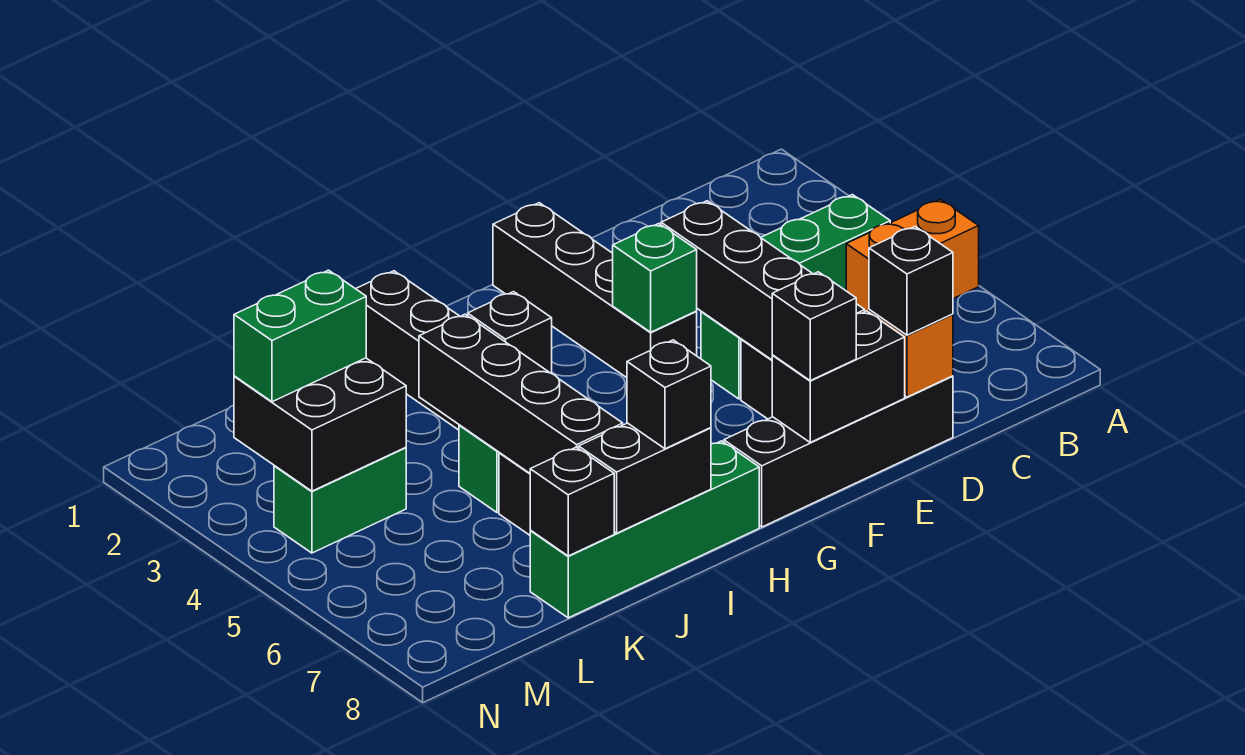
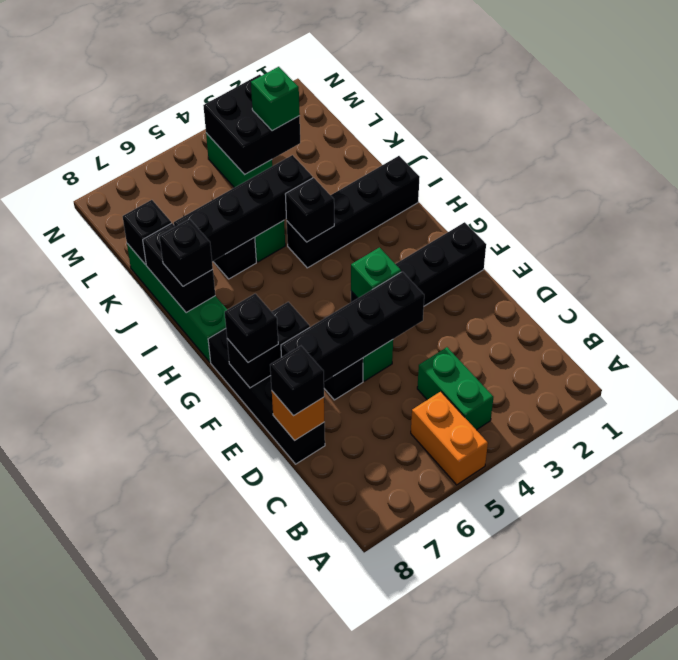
black brick E8:F8 level 2 -> black brick F7:F8 level 2
green brick L3:M3 level 3 -> green brick L3 level 3

